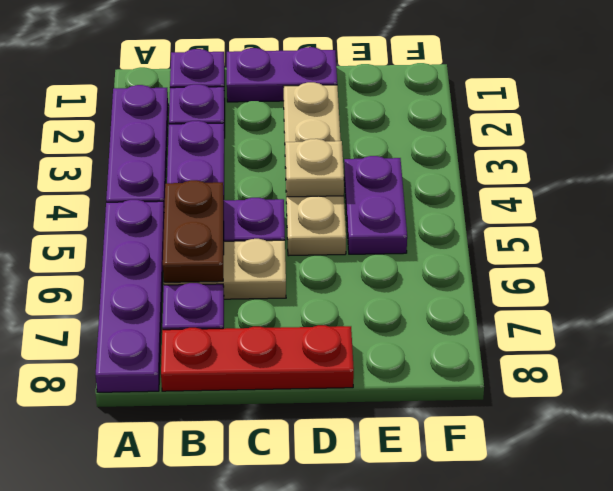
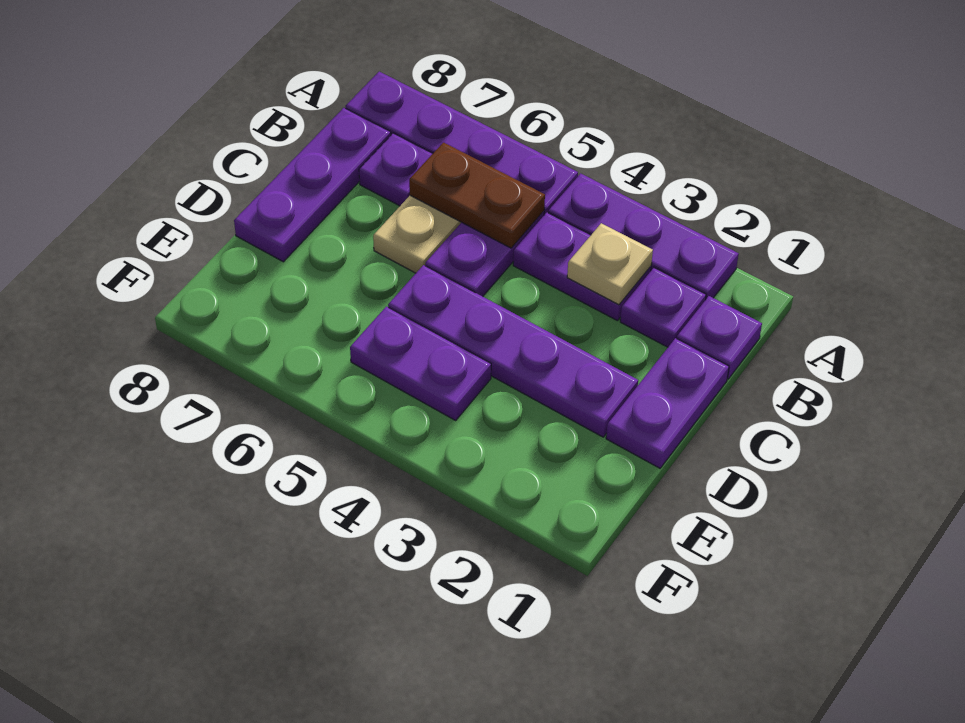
red plate B8:D8 level 1 -> purple plate B8:D8 level 1
tan plate D2:D5 level 1 -> purple plate D2:D5 level 1
tan plate D4 level 2 -> tan plate B3 level 2

